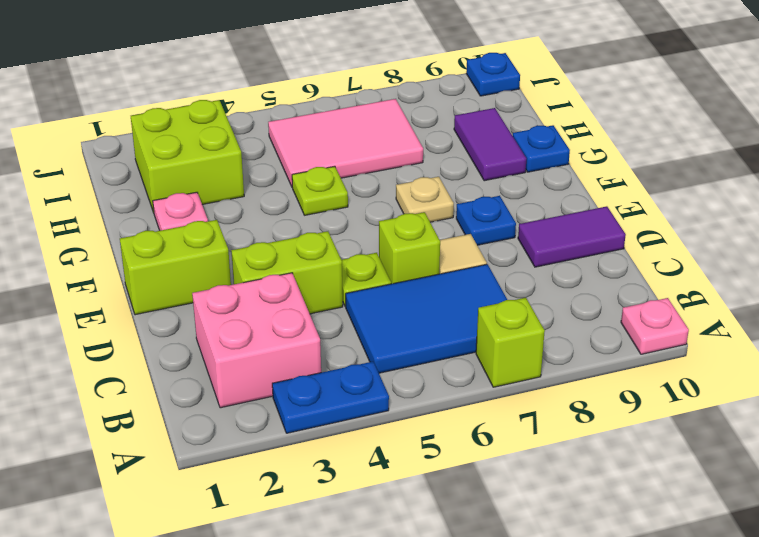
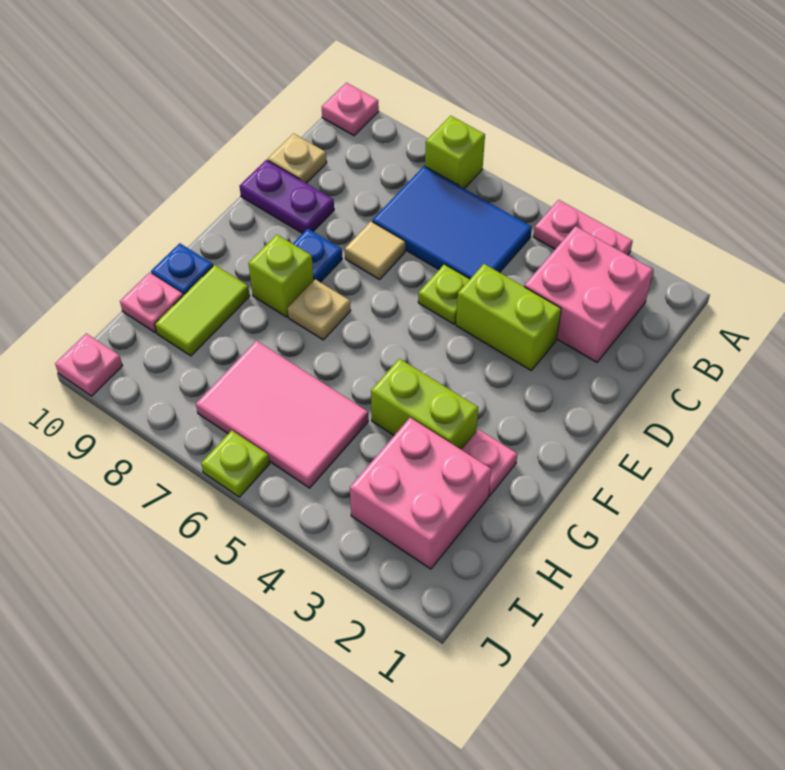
blue plate A3:A4 level 1 -> pink plate A3:A4 level 1
none -> tan plate C10 level 1
lime brick D6 level 1 -> lime brick F8 level 1
purple tile D9:D10 level 1 -> purple plate D9:D10 level 1
lime brick E1:E2 level 1 -> lime brick G3:G4 level 1
lime plate G5 level 1 -> lime plate J6 level 1
purple tile G9:H9 level 1 -> lime tile G9:H9 level 1
lime brick H2:I3 level 1 -> pink brick H2:I3 level 1
none -> pink plate H10 level 1
blue plate J10 level 1 -> pink plate J10 level 1

